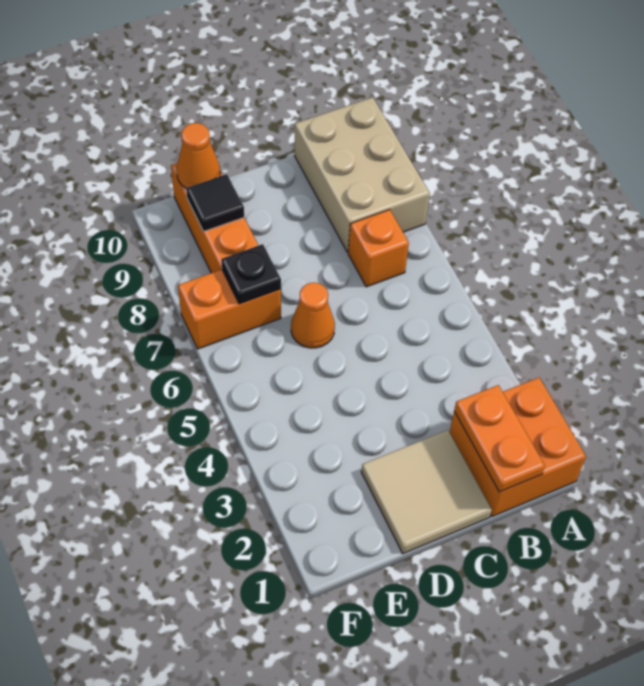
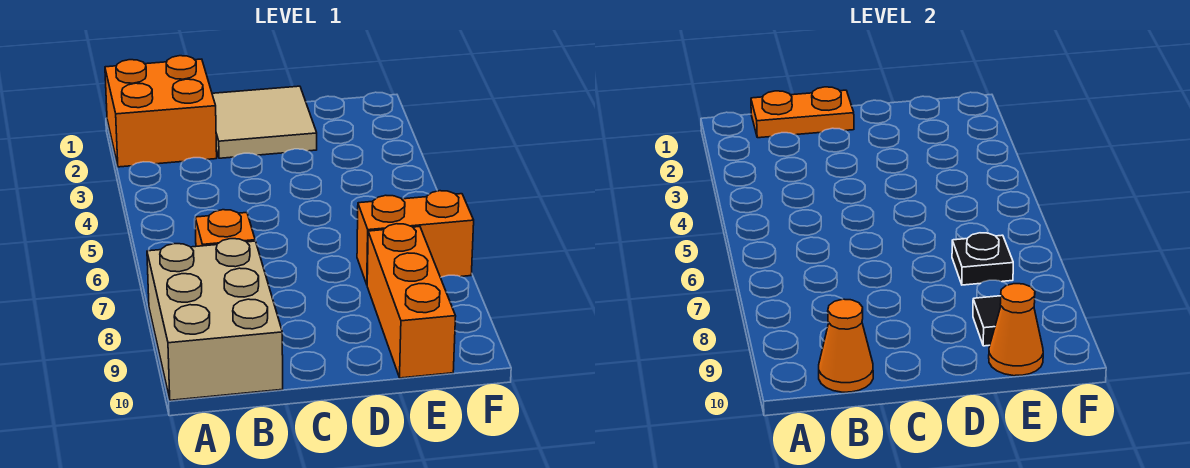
orange plate B1:B2 level 2 -> orange plate B1:C1 level 2
orange cone D6 level 1 -> orange cone B10 level 2

